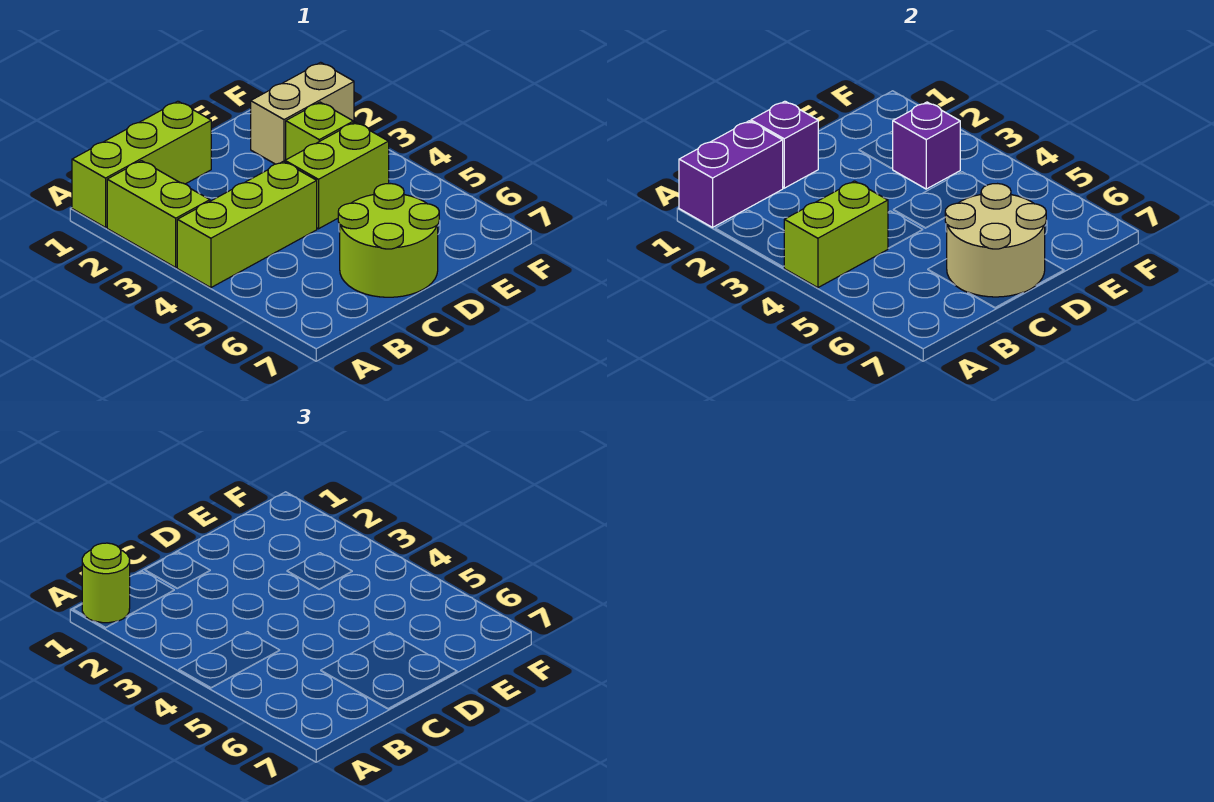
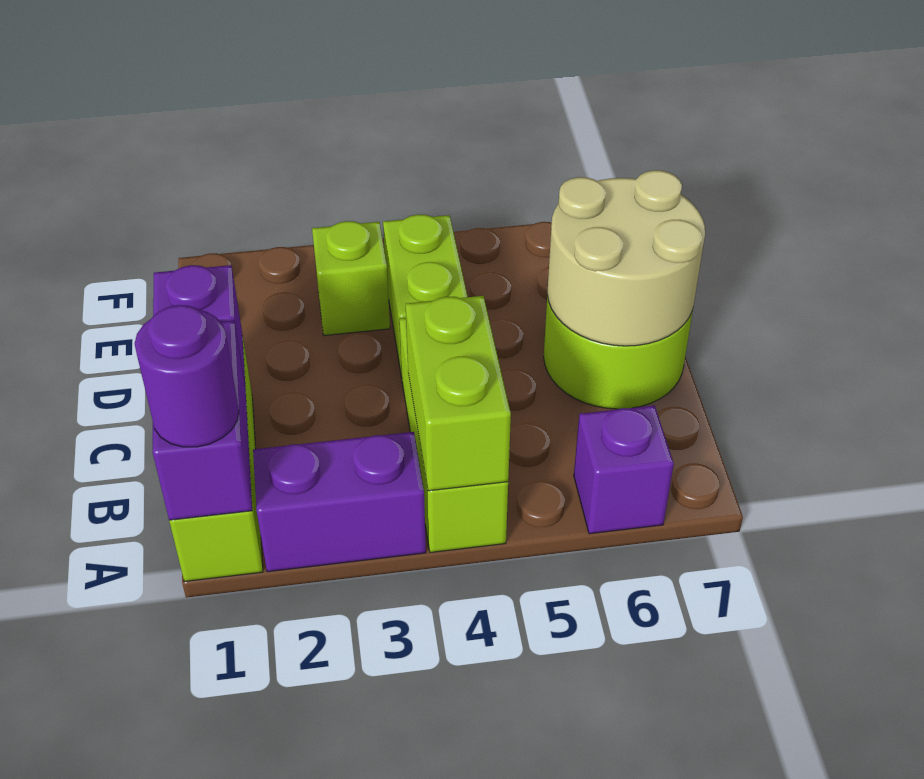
lime round brick A1 level 3 -> purple round brick A1 level 3
lime brick A2:A3 level 1 -> purple brick A2:A3 level 1
tan brick E2:F2 level 1 -> none
purple brick E3 level 2 -> purple brick A6 level 1

